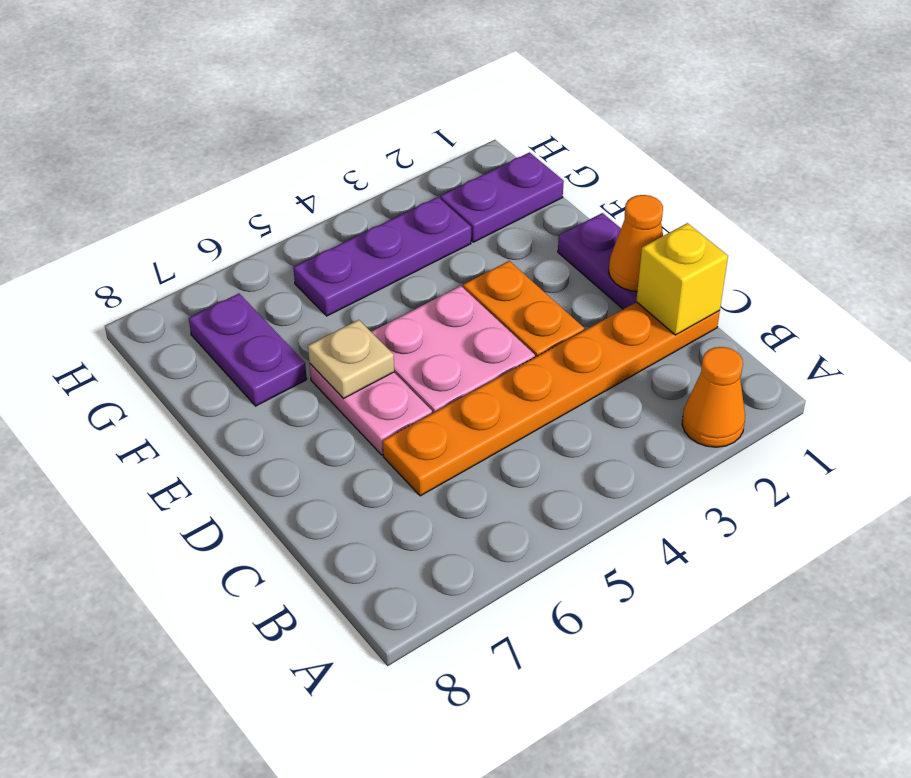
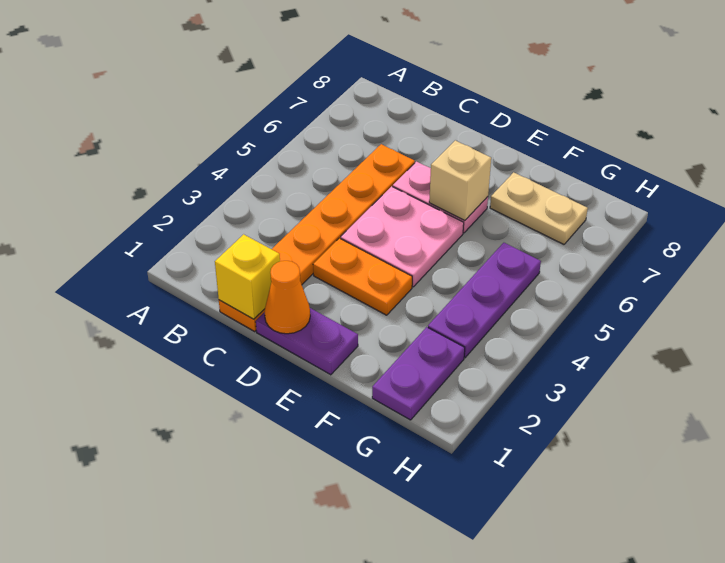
orange cone A2 level 1 -> none
tan plate E6 level 2 -> tan brick E6 level 2
purple plate F7:G7 level 1 -> tan plate F7:G7 level 1

